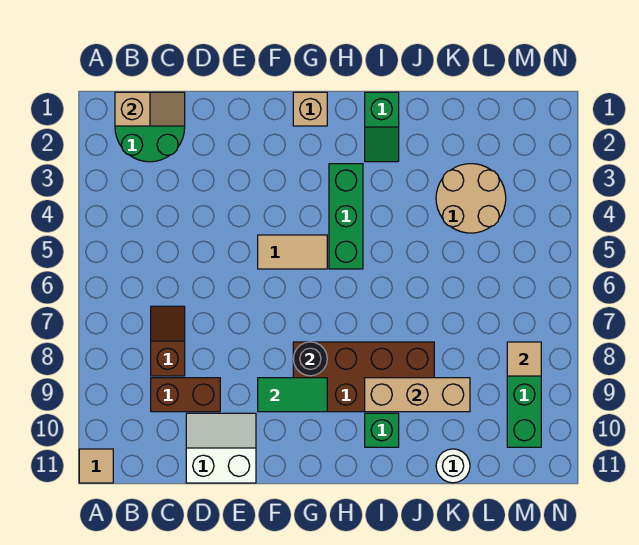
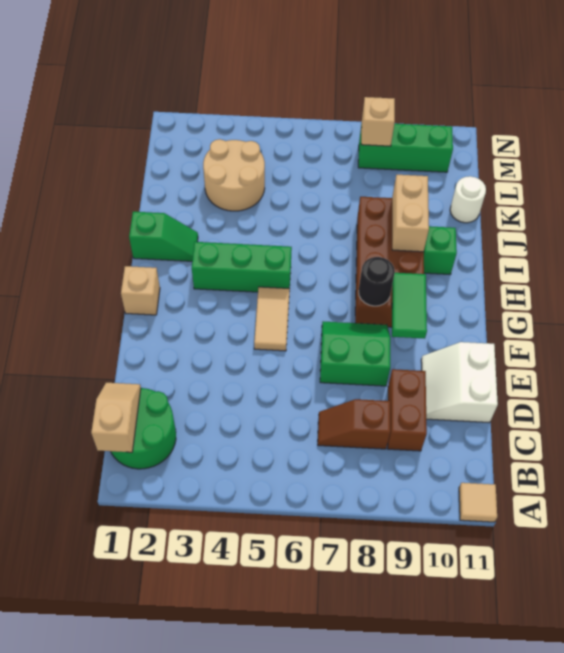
none -> green slope E7:F8 level 1 top E
tan brick I9:K9 level 2 -> tan brick I9:J9 level 2
tan tile M8 level 2 -> tan brick M8 level 2

